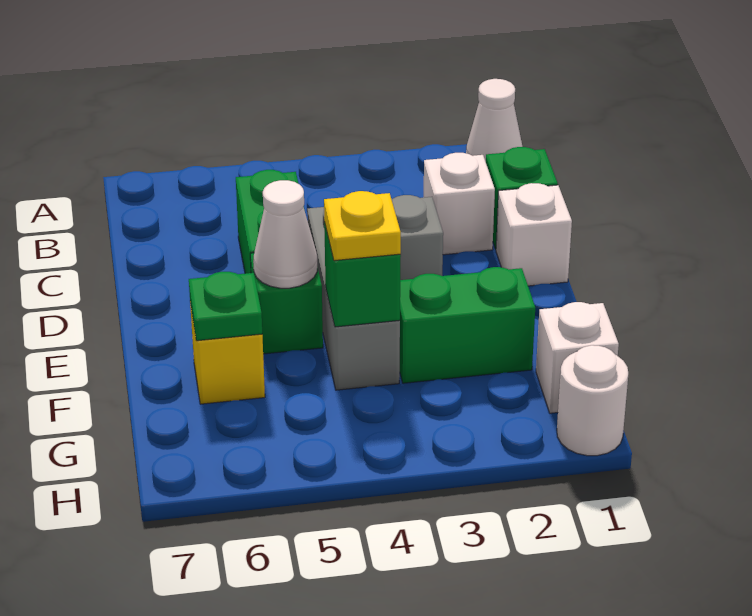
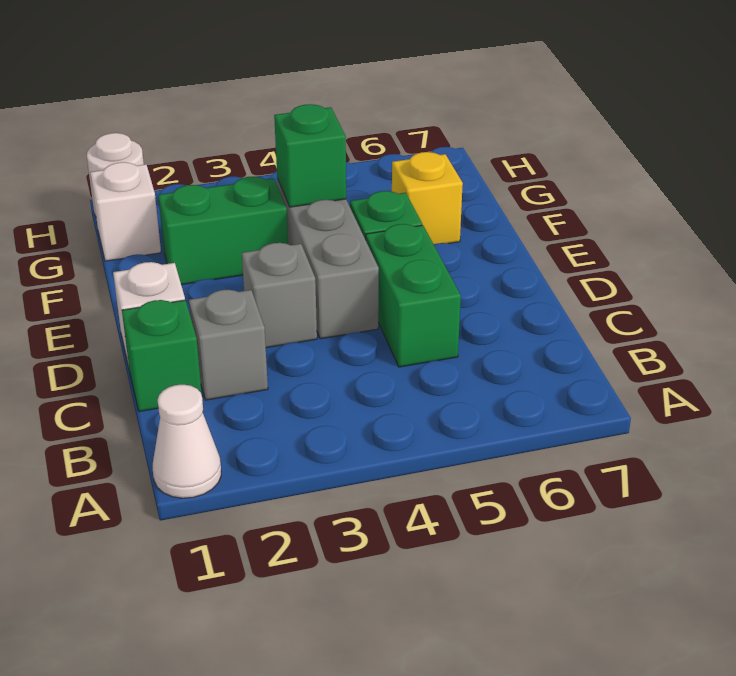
white brick C2 level 1 -> grey brick C2 level 1
white cone E5 level 2 -> none
yellow plate F4 level 3 -> none
green plate F6 level 2 -> none

